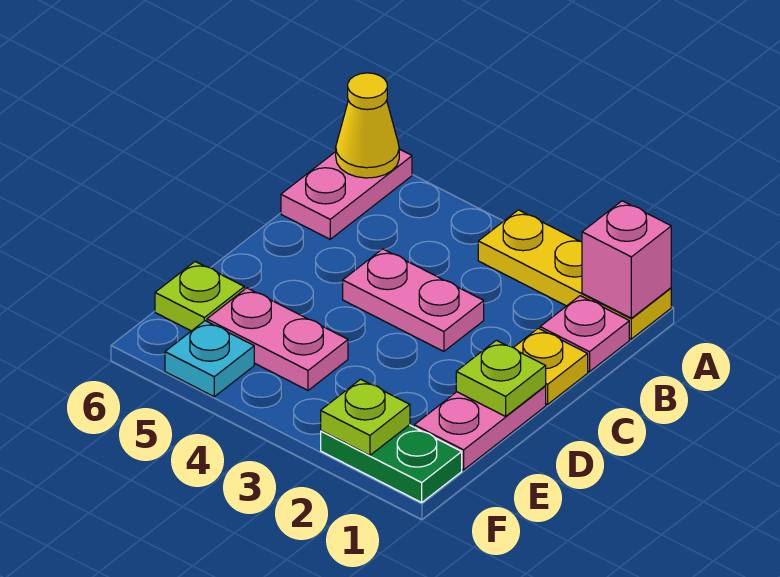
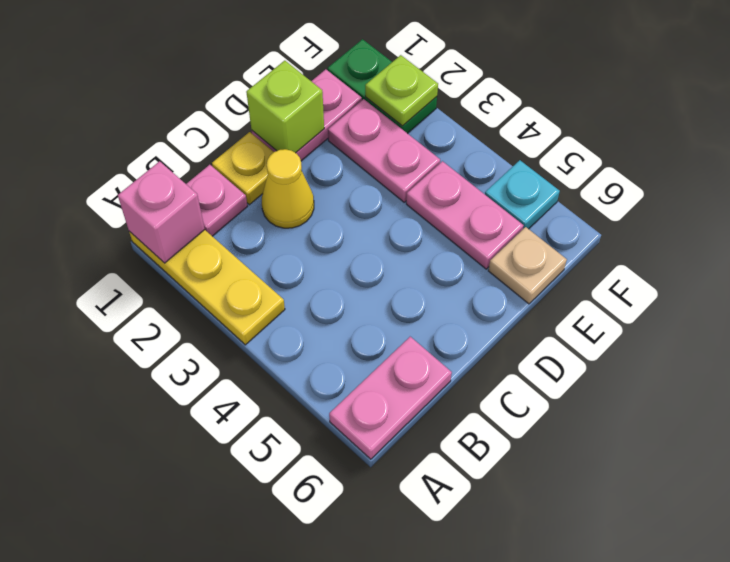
yellow cone A6 level 2 -> yellow cone C2 level 1
pink plate C3:C4 level 1 -> pink plate E2:E3 level 1
lime plate D1 level 2 -> lime brick D1 level 2
lime plate E6 level 1 -> tan plate E6 level 1

